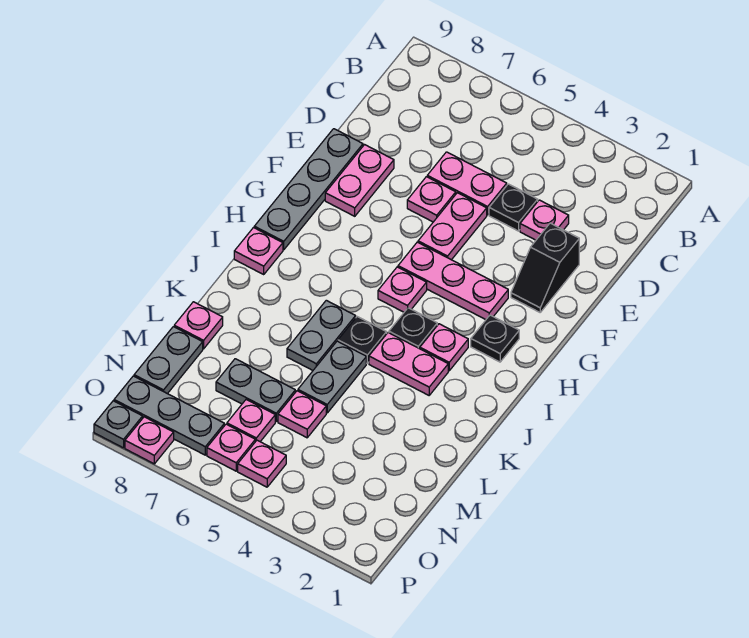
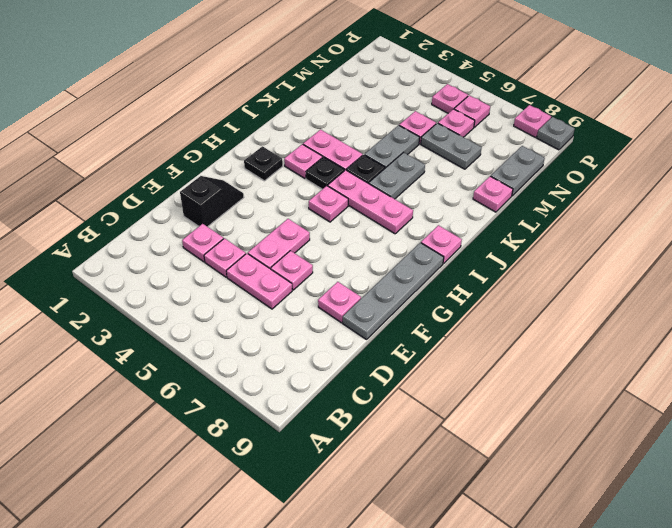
black plate D4 level 1 -> pink plate D4 level 1
pink plate E8:F8 level 1 -> pink plate E8 level 1
pink plate G3:G5 level 1 -> pink plate I5:I7 level 1
grey plate O7:O9 level 1 -> none

